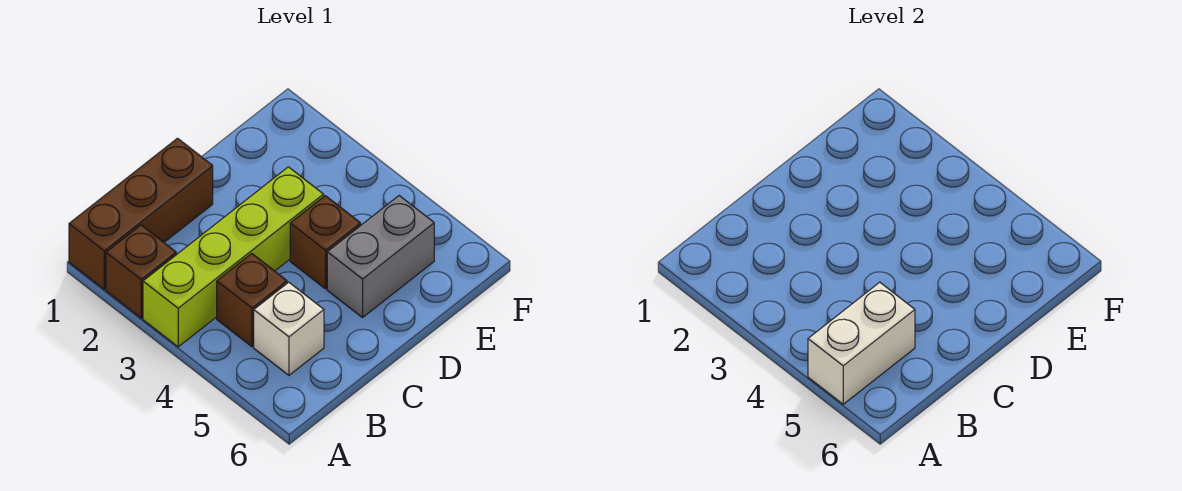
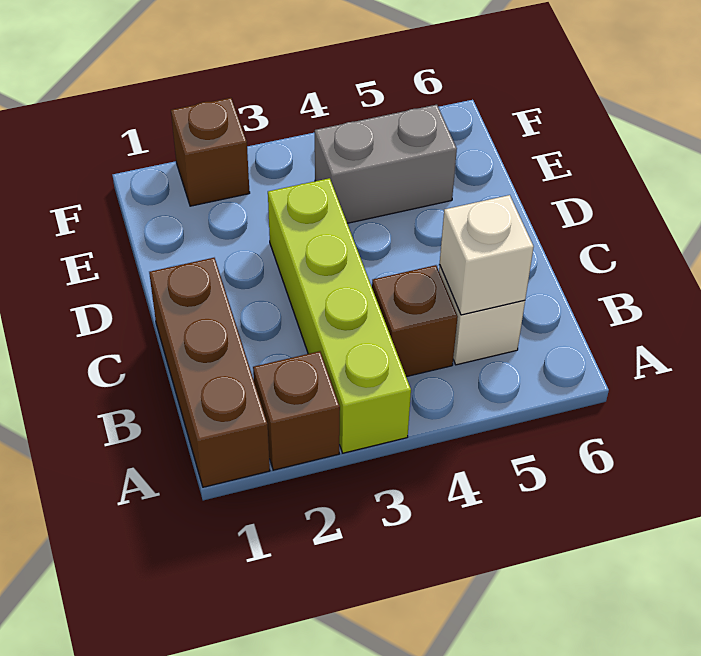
white brick A5:B5 level 2 -> white brick B5 level 2
brown brick D4 level 1 -> brown brick F2 level 1
grey brick D5:E5 level 1 -> grey brick E4:E5 level 1

